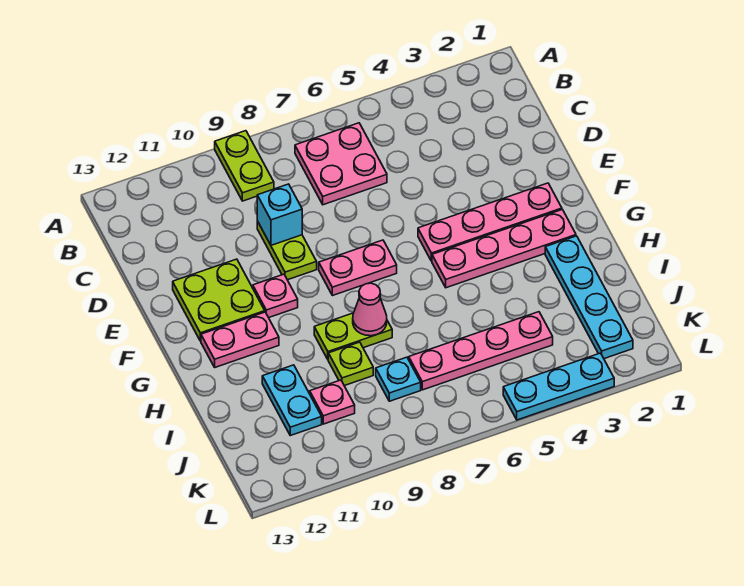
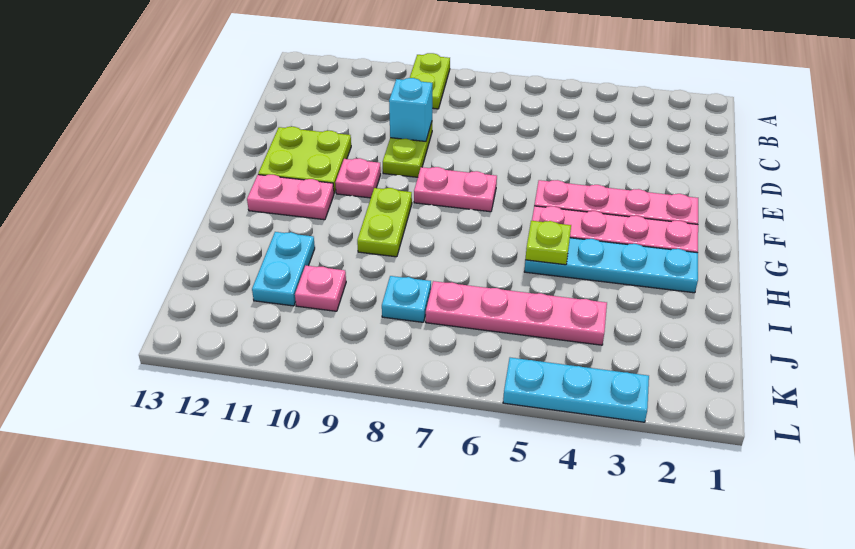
pink plate B6:C7 level 1 -> none
cyan plate H2:K2 level 1 -> cyan plate H2:H5 level 1
lime plate H8:H9 level 1 -> lime plate G9:H9 level 1
pink cone H8 level 2 -> none
lime plate I9 level 1 -> lime plate H5 level 2

